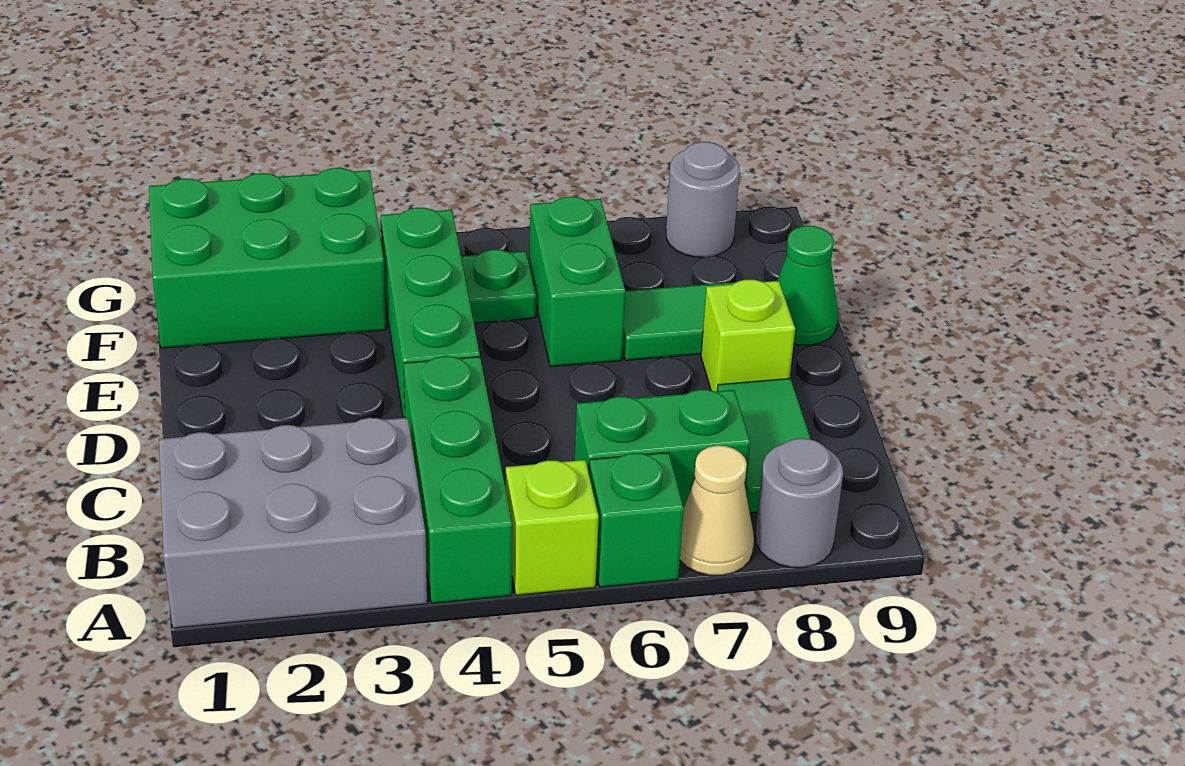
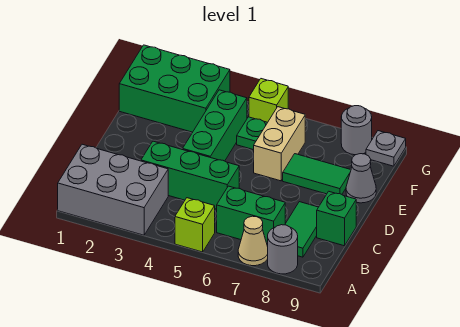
green brick A4:C4 level 1 -> green brick C3:C5 level 1
green brick A6 level 1 -> green brick C9 level 1
lime brick D8 level 1 -> lime brick G5 level 1
green brick E6:F6 level 1 -> tan brick E6:F6 level 1
green cone E9 level 1 -> grey cone E9 level 1
none -> grey plate G9 level 1

